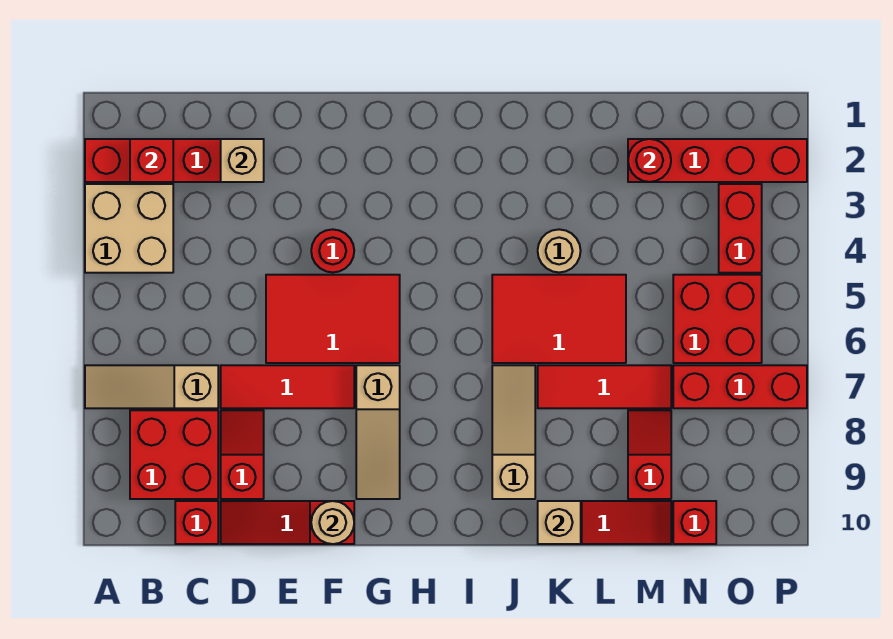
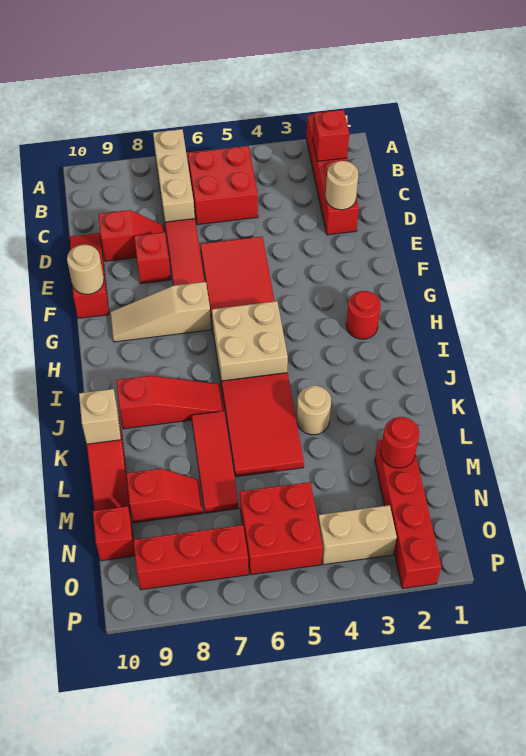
tan brick A3:B4 level 1 -> tan brick H5:I6 level 1
tan slope A7:C7 level 1 top C -> tan brick A7:C7 level 1
red brick B8:C9 level 1 -> red brick B5:C6 level 1
red brick C10 level 1 -> red brick E8 level 1
tan brick D2 level 2 -> tan round brick D2 level 2
red round brick F4 level 1 -> red round brick H2 level 1
tan slope J7:J9 level 1 top 9 -> red slope J7:J9 level 1 top 9
red brick N7:P7 level 1 -> red brick O7:O9 level 1
red brick O3:O4 level 1 -> tan brick O3:O4 level 1

